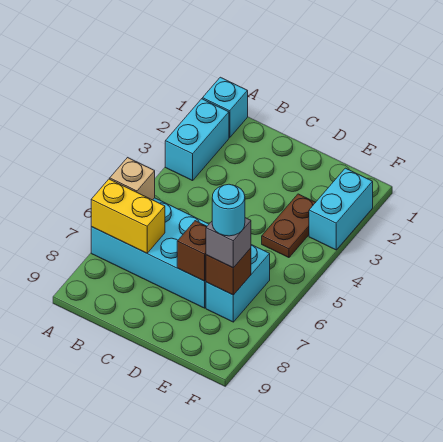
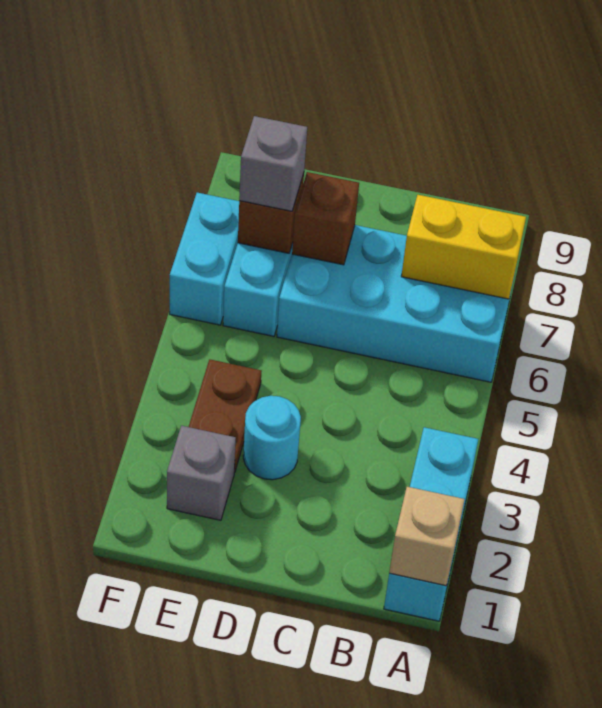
tan brick A6 level 2 -> tan brick A1 level 2
none -> grey brick E2 level 1
cyan round brick E7 level 4 -> cyan round brick D3 level 1
cyan brick F2:F3 level 1 -> cyan brick F6:F7 level 1

